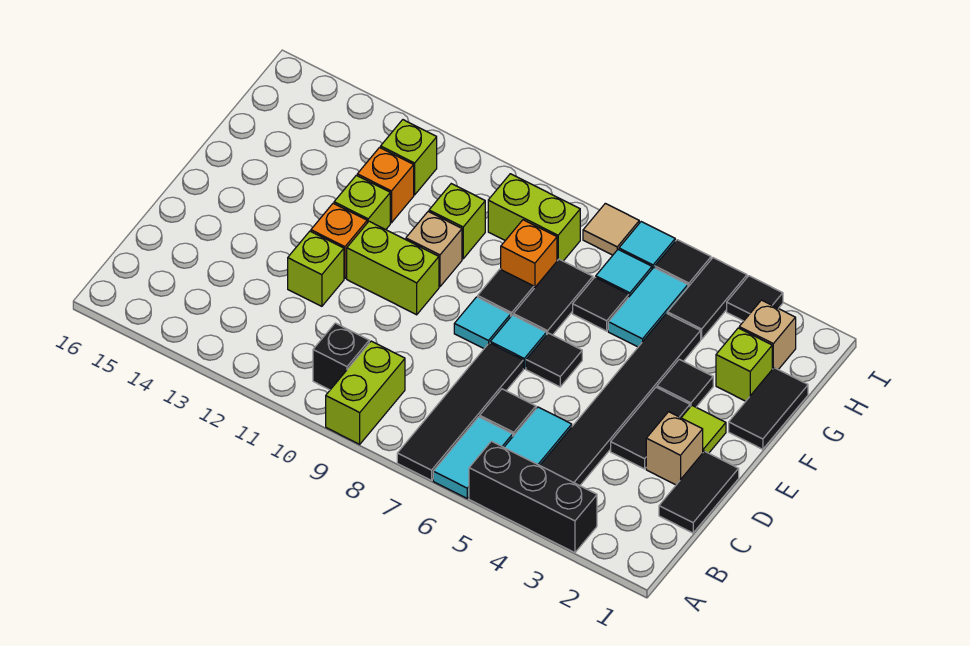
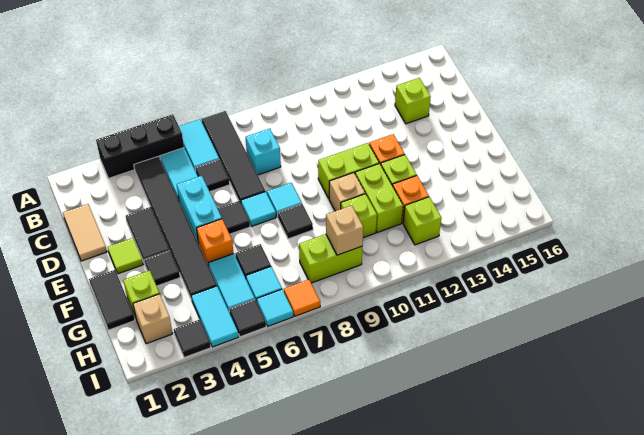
lime brick A9:B9 level 1 -> lime brick F11:G11 level 1
black brick B10 level 1 -> none
black tile C1:D1 level 1 -> tan tile C1:D1 level 1
none -> cyan brick C8 level 1
tan brick D2 level 1 -> tan brick H9 level 2
none -> cyan brick D5:E5 level 1
lime brick D12 level 1 -> lime brick C14 level 1
black tile F7:G7 level 1 -> none
orange brick G8 level 1 -> orange brick F5 level 1
black tile H4:I4 level 1 -> cyan tile H4:I4 level 1
tan tile I7 level 1 -> orange tile I7 level 1

